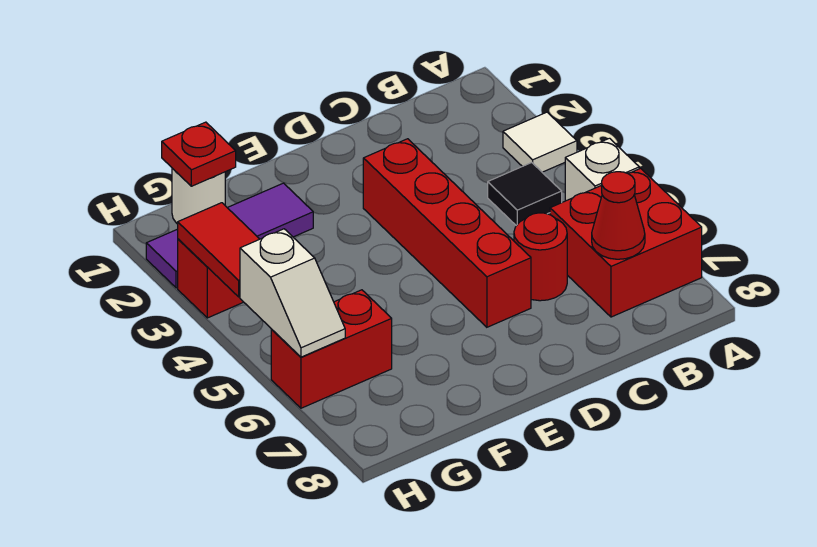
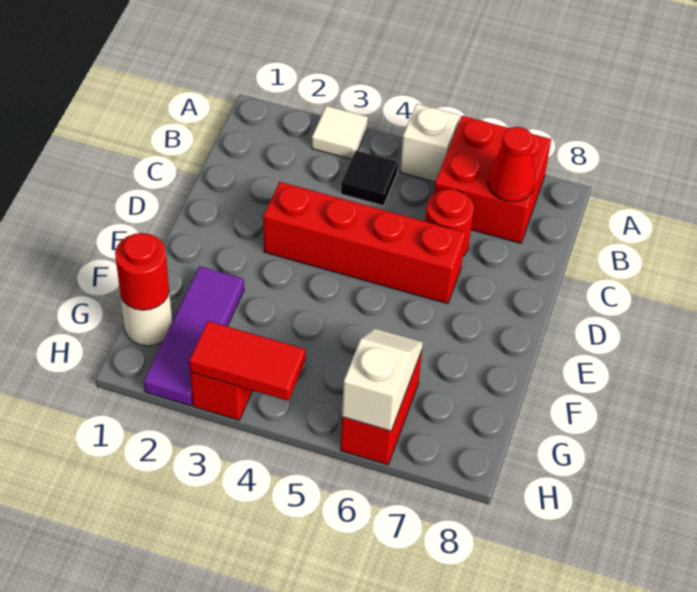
red plate G1 level 2 -> red round brick G1 level 2
white slope H5:H6 level 2 top 5 -> white slope G6:H6 level 2 top H

